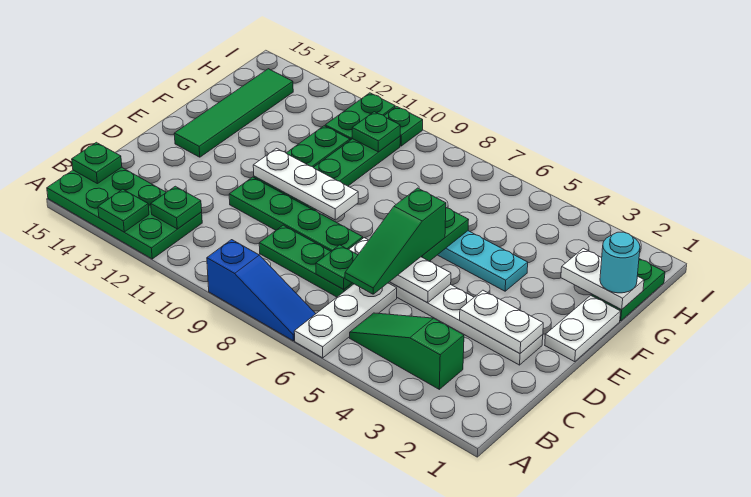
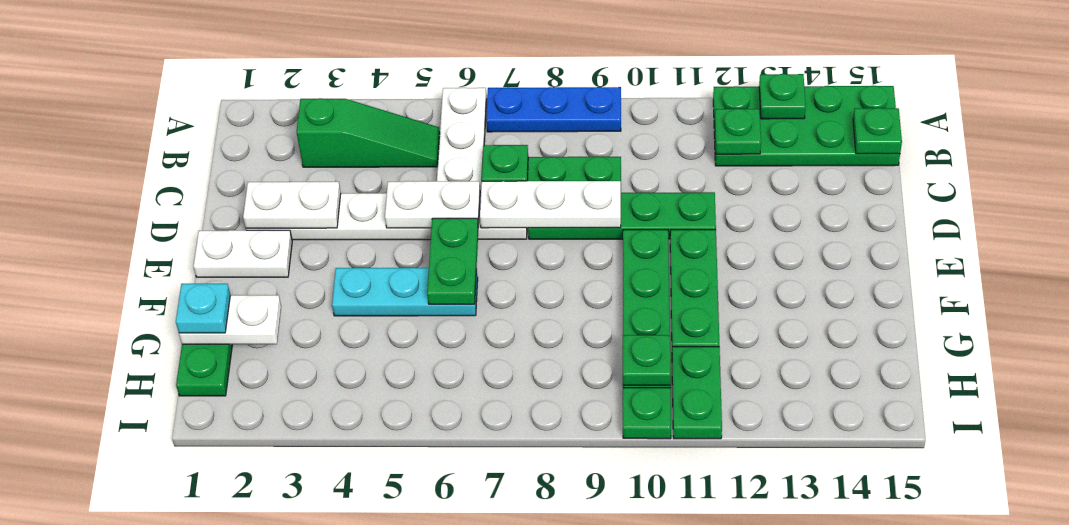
blue slope A7:A9 level 1 top 9 -> blue plate A7:A9 level 1
green slope C6:E6 level 3 top E -> none
white plate E1:F1 level 1 -> white plate E1:E2 level 1
white plate E9:E11 level 2 -> white plate D7:D9 level 2
green tile E14:H14 level 1 -> none
cyan round brick G1 level 3 -> cyan plate G1 level 3

